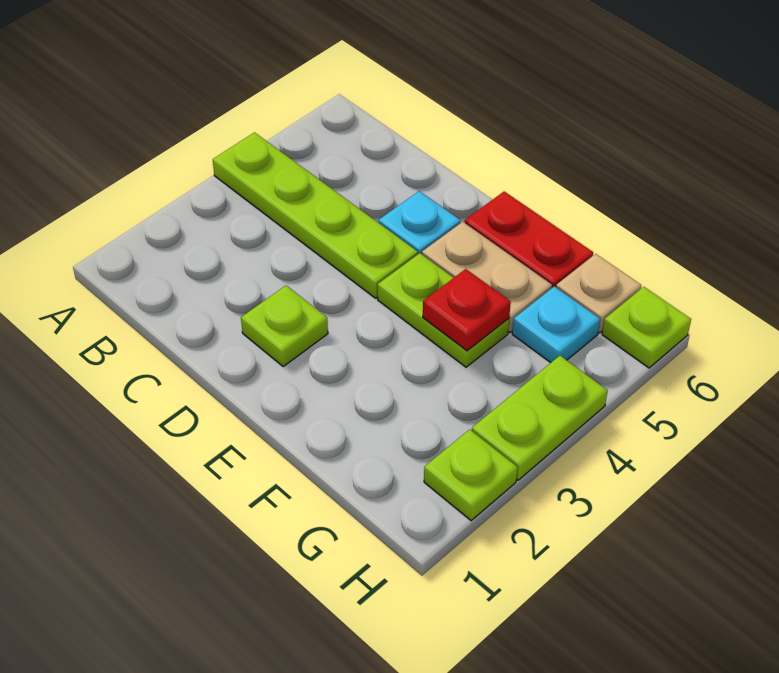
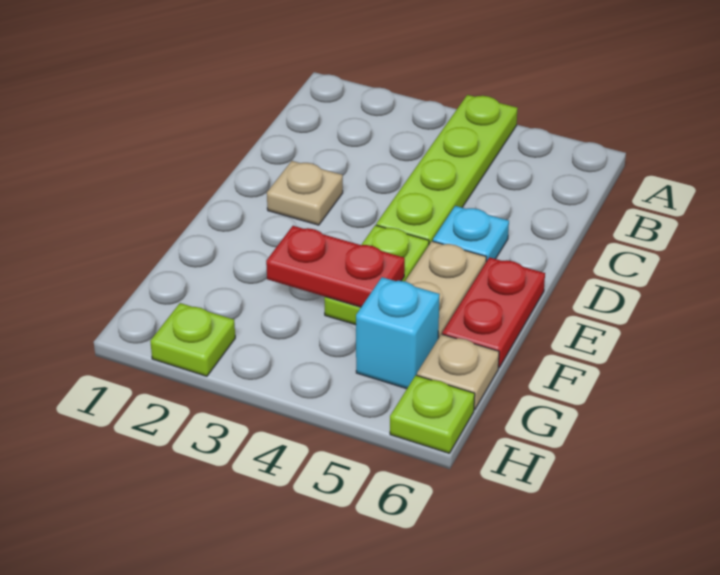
lime plate D2 level 1 -> tan plate D2 level 1
red plate F4 level 2 -> red plate F3:F4 level 2
cyan plate G5 level 1 -> cyan brick G5 level 1
lime plate H3:H4 level 1 -> none

